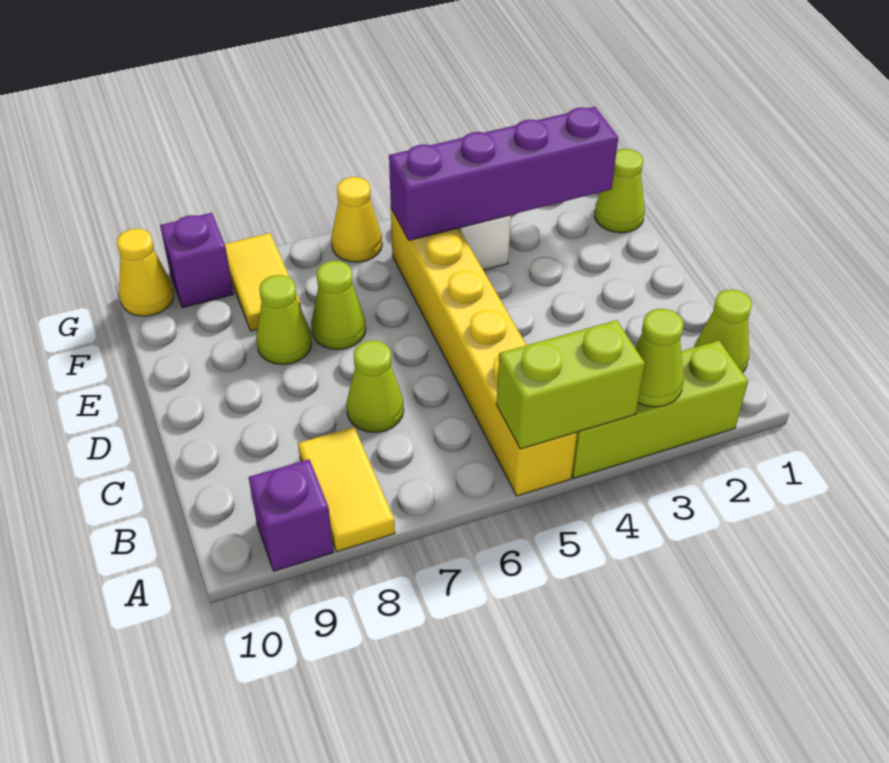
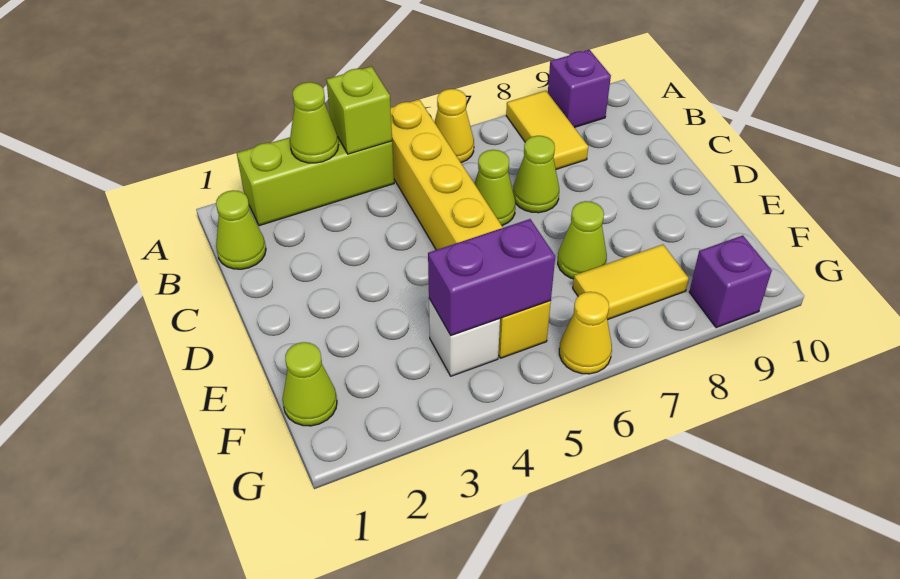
lime brick A4:A5 level 2 -> lime brick A4 level 2
lime cone E8 level 1 -> lime cone C6 level 1
purple brick F2:F5 level 2 -> purple brick F4:F5 level 2
yellow tile F8:G8 level 1 -> yellow tile F7:F8 level 1
yellow cone G10 level 1 -> yellow cone A6 level 1

